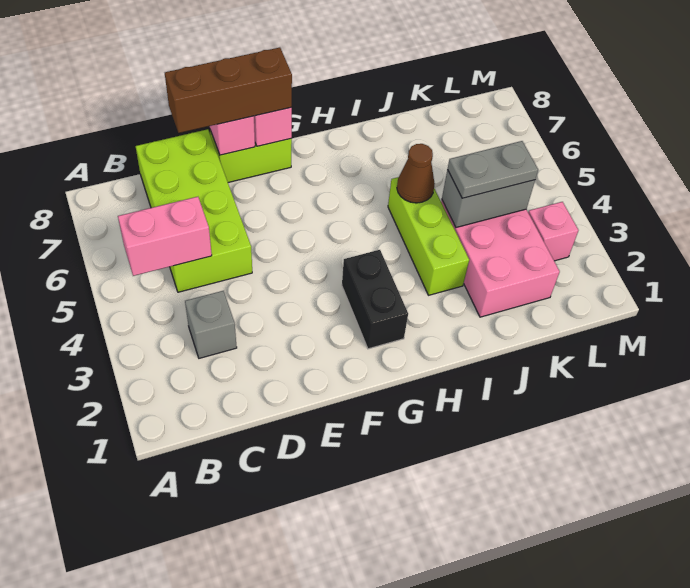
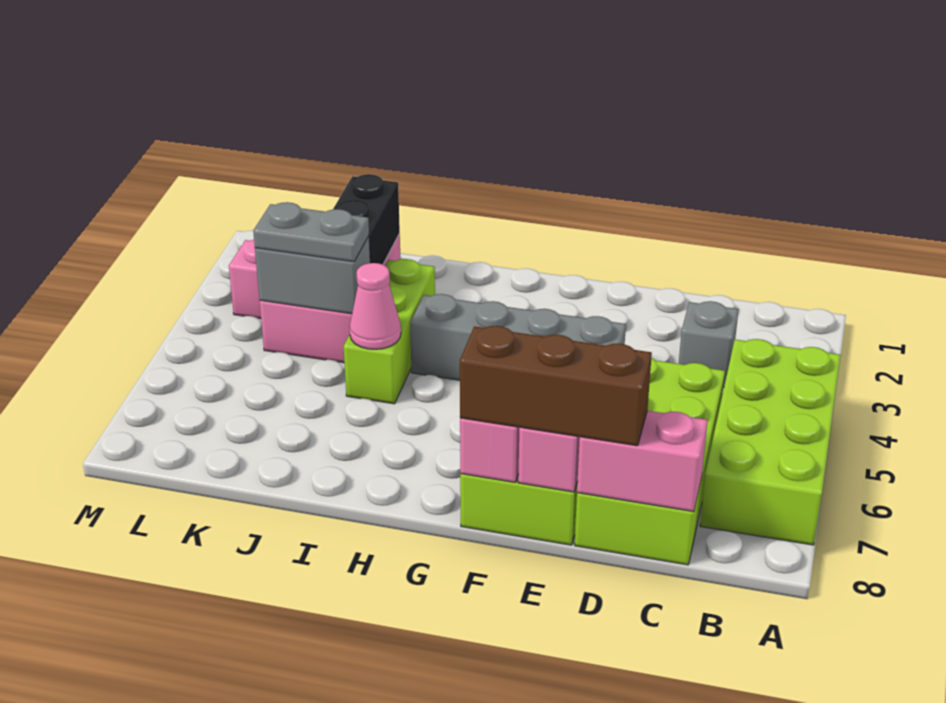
none -> lime brick A4:B7 level 1
pink brick B5:C5 level 2 -> pink brick C8:D8 level 2
none -> grey brick E4:H4 level 1
black brick G2:G3 level 1 -> black brick J2:J3 level 2
brown cone I5 level 2 -> pink cone I5 level 2

